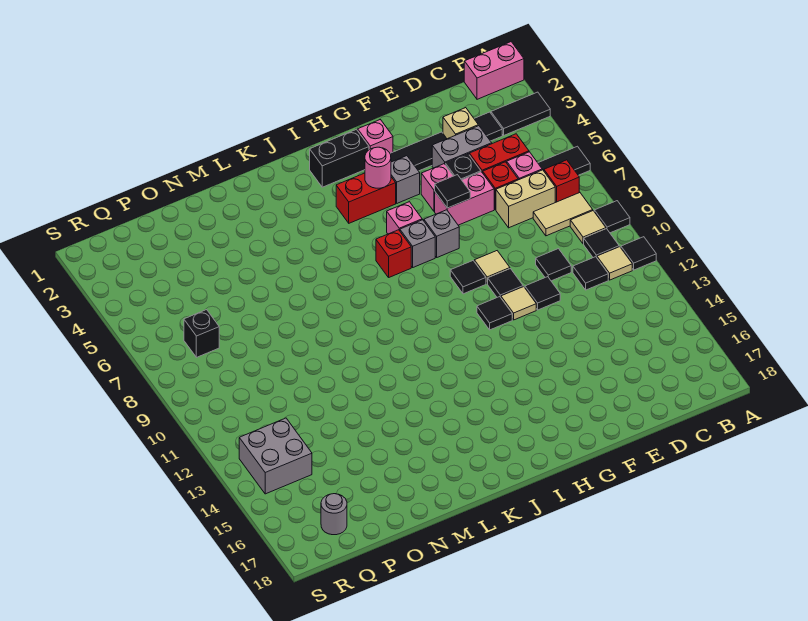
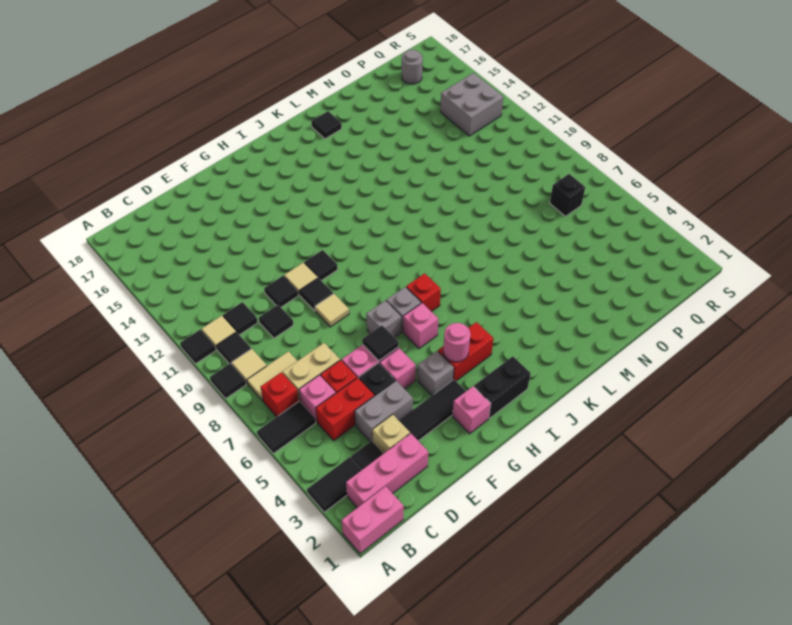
none -> pink brick B2:D2 level 1
black tile G9 level 1 -> black tile L17 level 1

